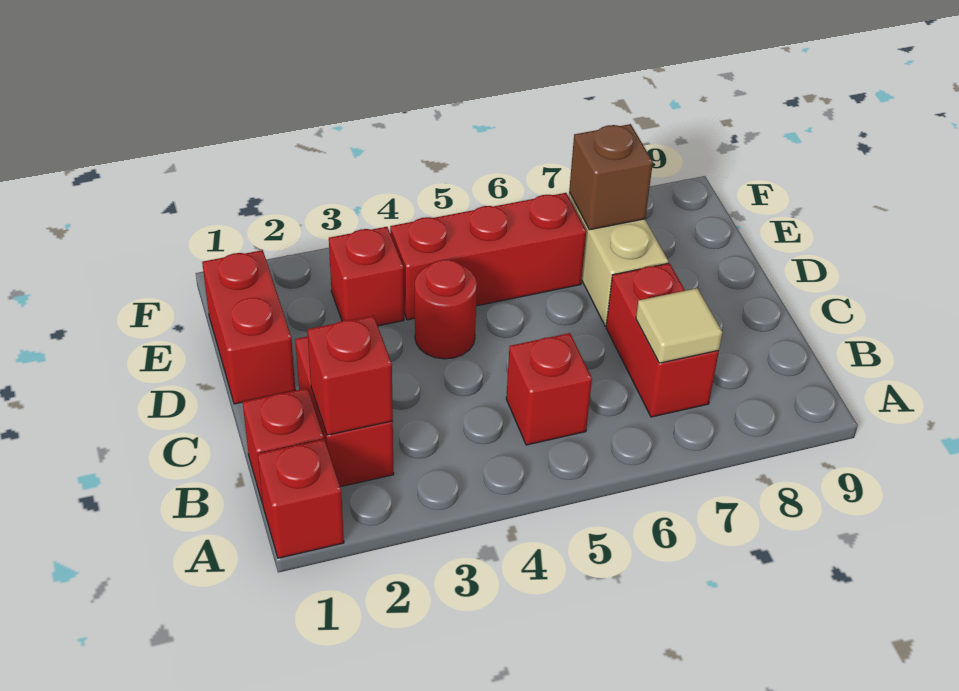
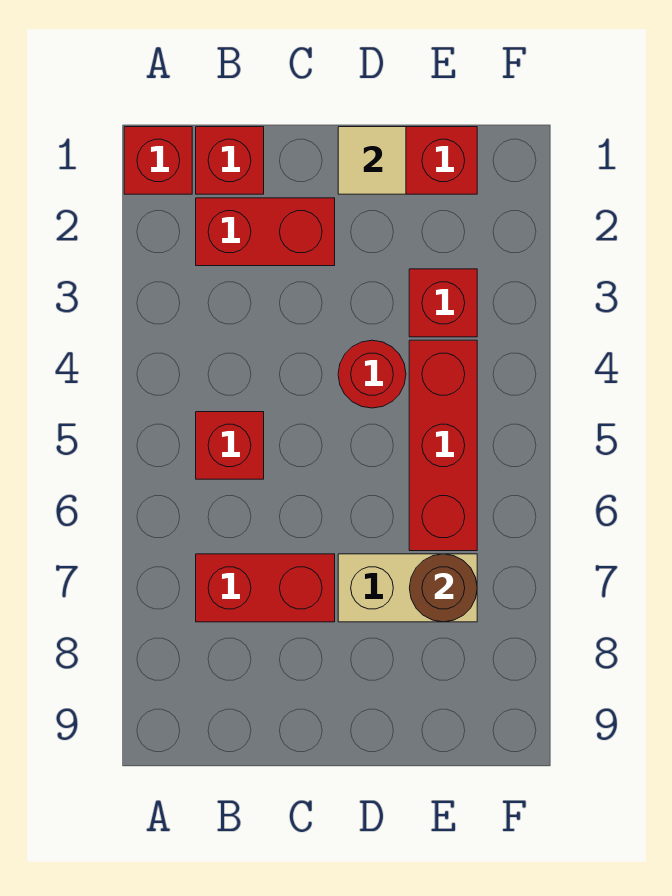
red brick B2 level 2 -> none
tan tile B7 level 2 -> tan tile D1 level 2
brown brick E7 level 2 -> brown round brick E7 level 2

